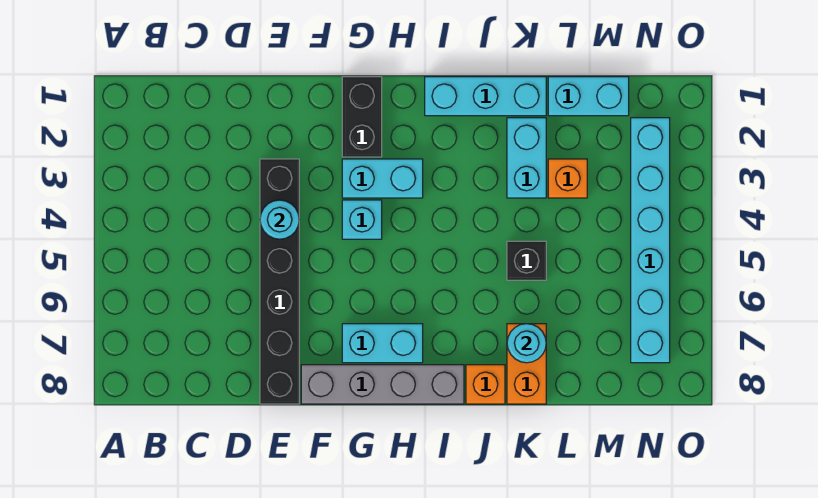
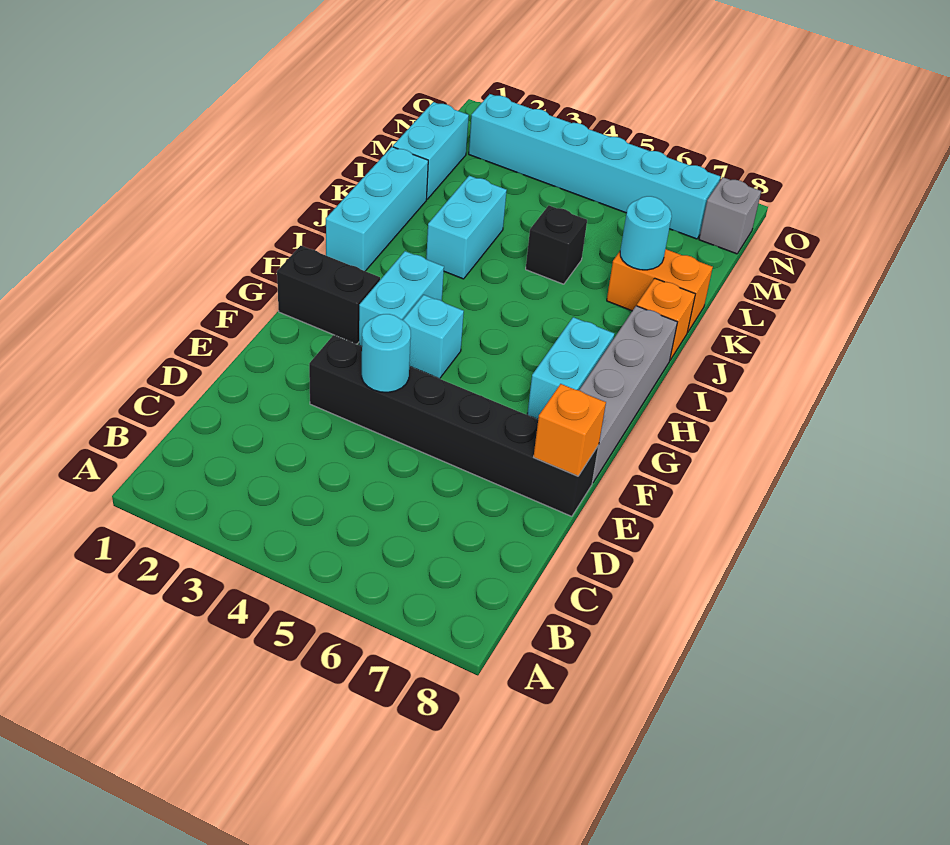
cyan brick K2:K3 level 1 -> cyan brick J3:K3 level 1
orange brick L3 level 1 -> orange brick E8 level 2
none -> grey brick N8 level 1

